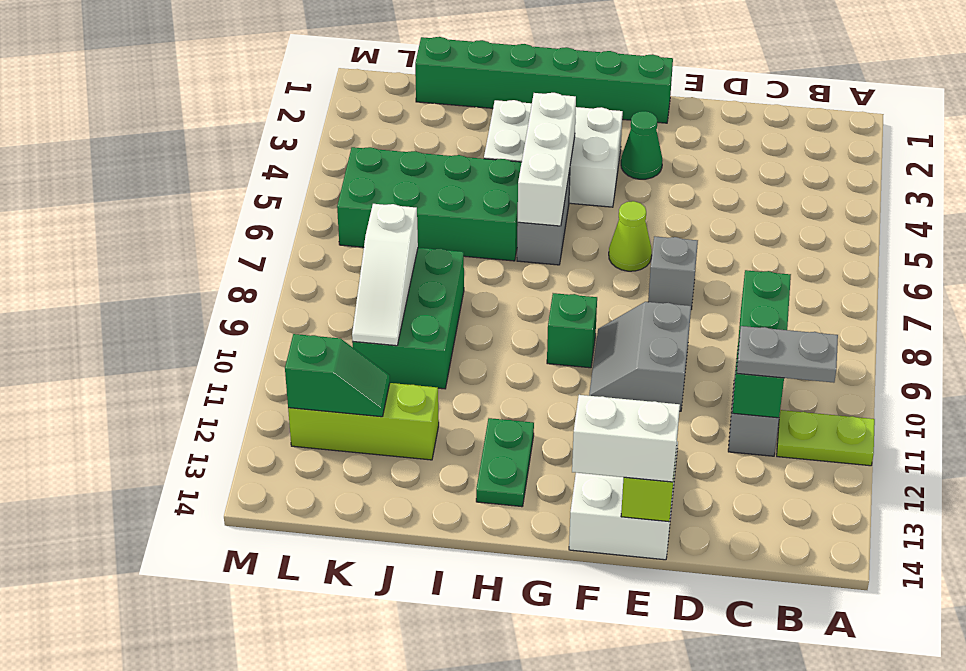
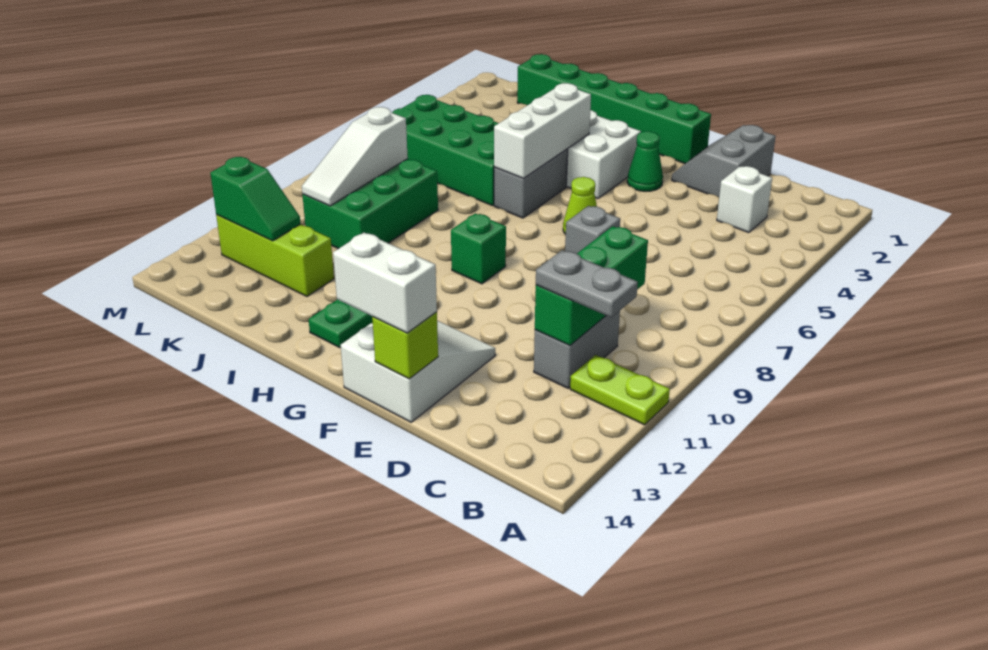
none -> white brick C3 level 1
grey slope E9:F10 level 1 top E -> grey slope D1:E2 level 1 top D

